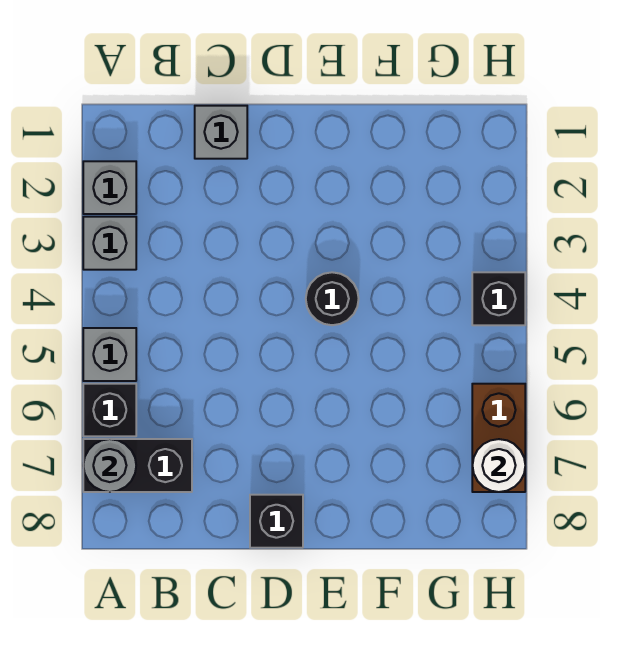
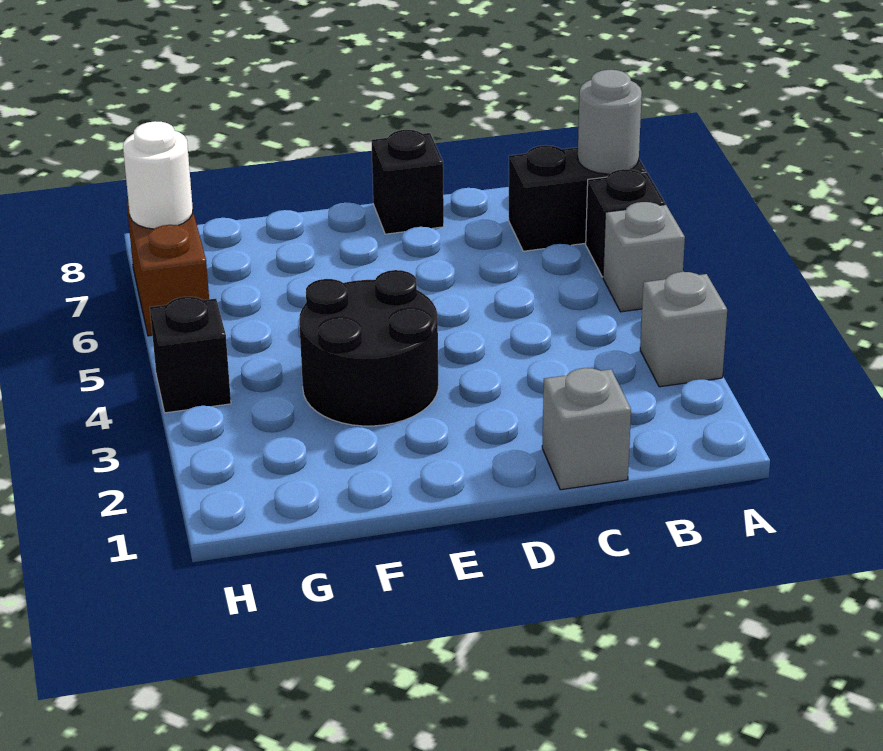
grey brick A2 level 1 -> none
black round brick E4 level 1 -> black round brick E3:F4 level 1

